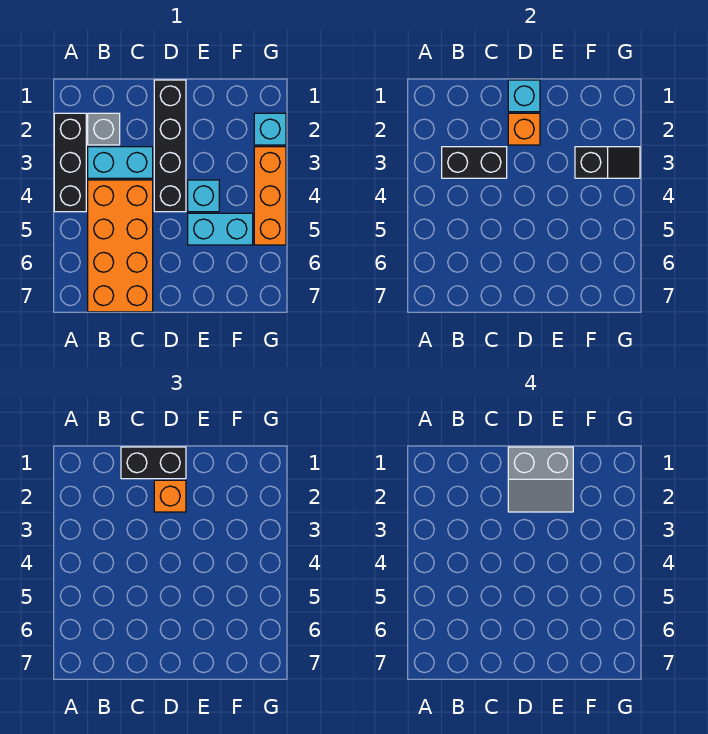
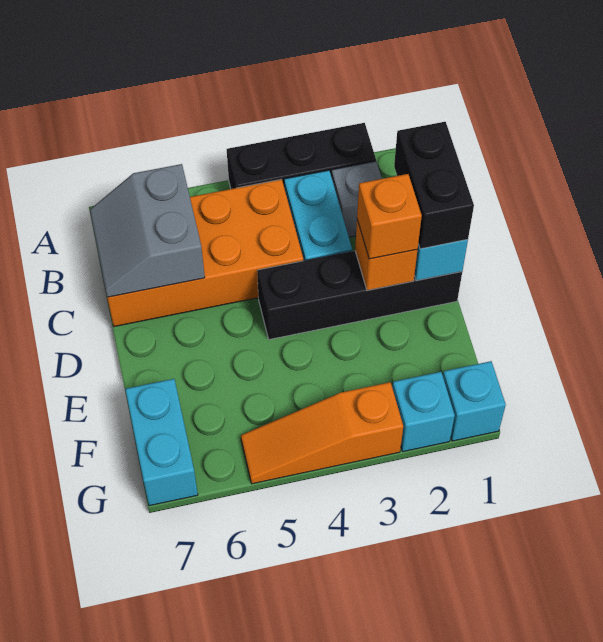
black brick B3:C3 level 2 -> none
grey slope D1:E2 level 4 top 1 -> grey slope B6:C7 level 2 top 6
cyan brick E4 level 1 -> cyan brick G1 level 1
cyan brick E5:F5 level 1 -> cyan brick F7:G7 level 1
black slope F3:G3 level 2 top F -> none
orange brick G3:G5 level 1 -> orange slope G3:G5 level 1 top 3

